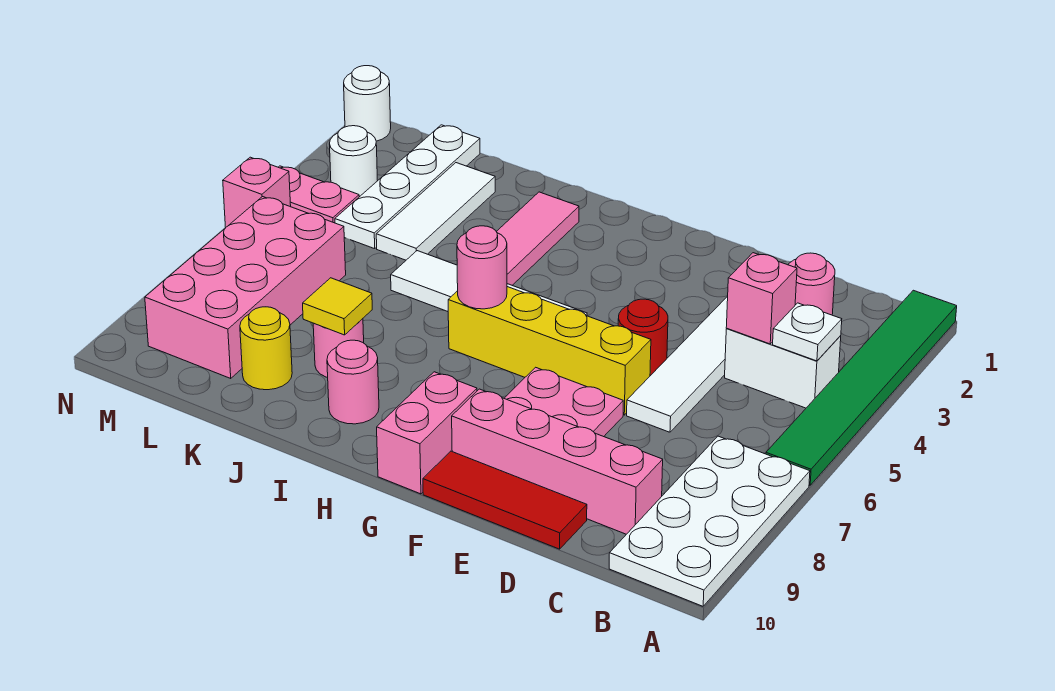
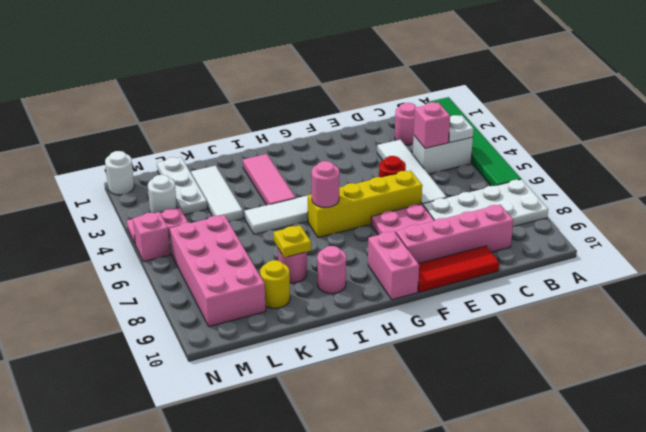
white plate A7:B10 level 1 -> white plate A7:D8 level 1
yellow tile J8 level 2 -> yellow plate J8 level 2
white plate L1:L4 level 1 -> white plate L1:L3 level 1

